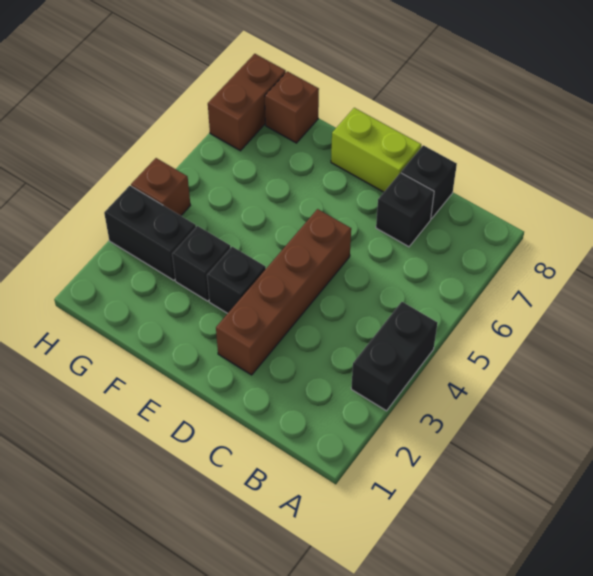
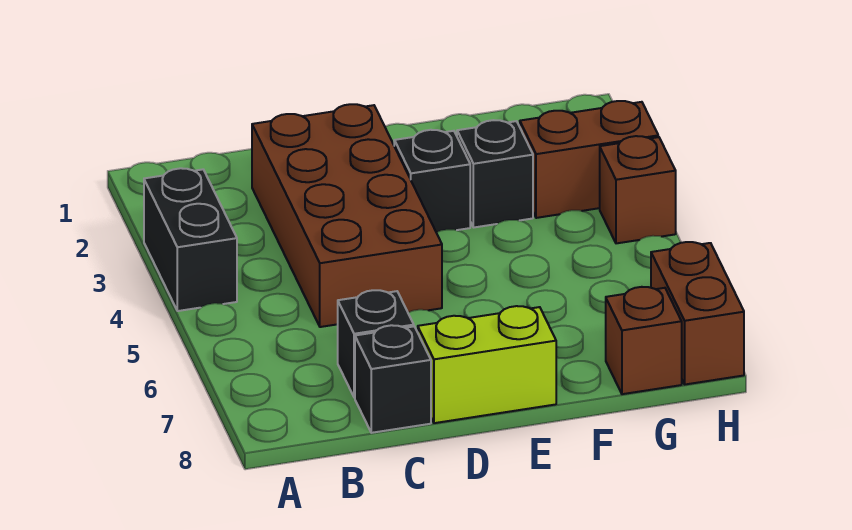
brown brick D2:D5 level 1 -> brown brick C2:D5 level 1
black brick G3:H3 level 1 -> brown brick G3:H3 level 1

